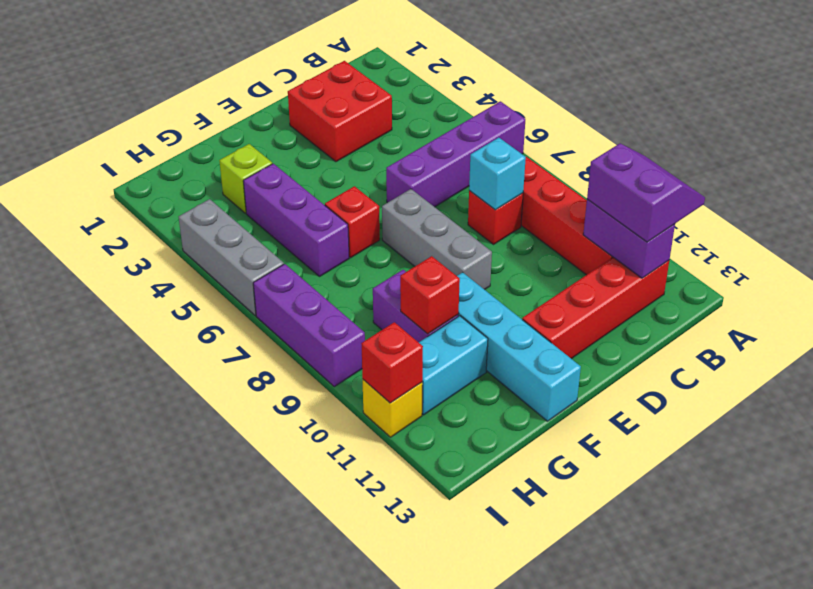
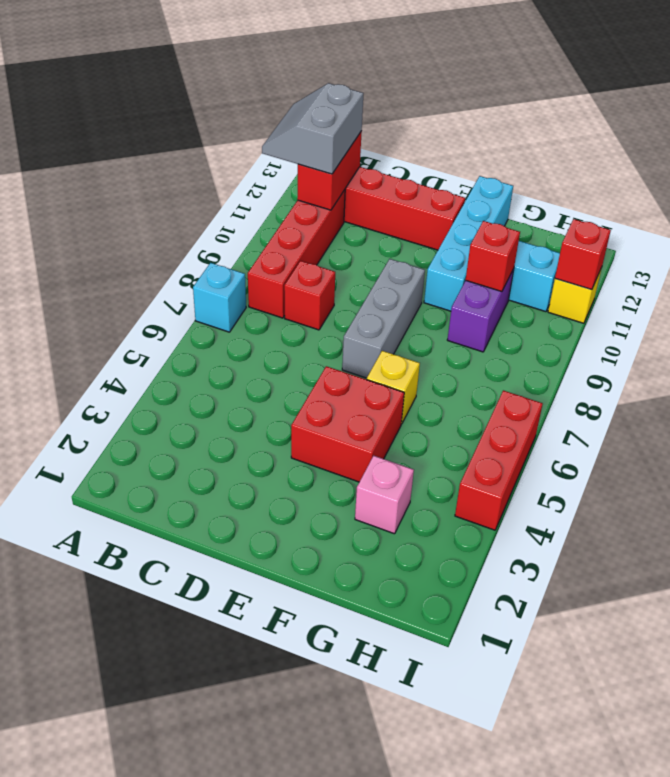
purple brick A6:D6 level 1 -> none
purple slope A11:B12 level 3 top B -> grey slope A11:B12 level 3 top B
purple brick B11:B12 level 2 -> red brick B11:B12 level 2
red brick C2:D3 level 1 -> red brick E4:F5 level 1
cyan brick C8 level 2 -> cyan brick A7 level 1
red brick F6 level 1 -> yellow brick F6 level 1
lime brick G3 level 1 -> pink brick G3 level 1
purple brick G4:G6 level 1 -> none
grey brick I4:I6 level 1 -> red brick I4:I6 level 1
purple brick I7:I9 level 1 -> none

